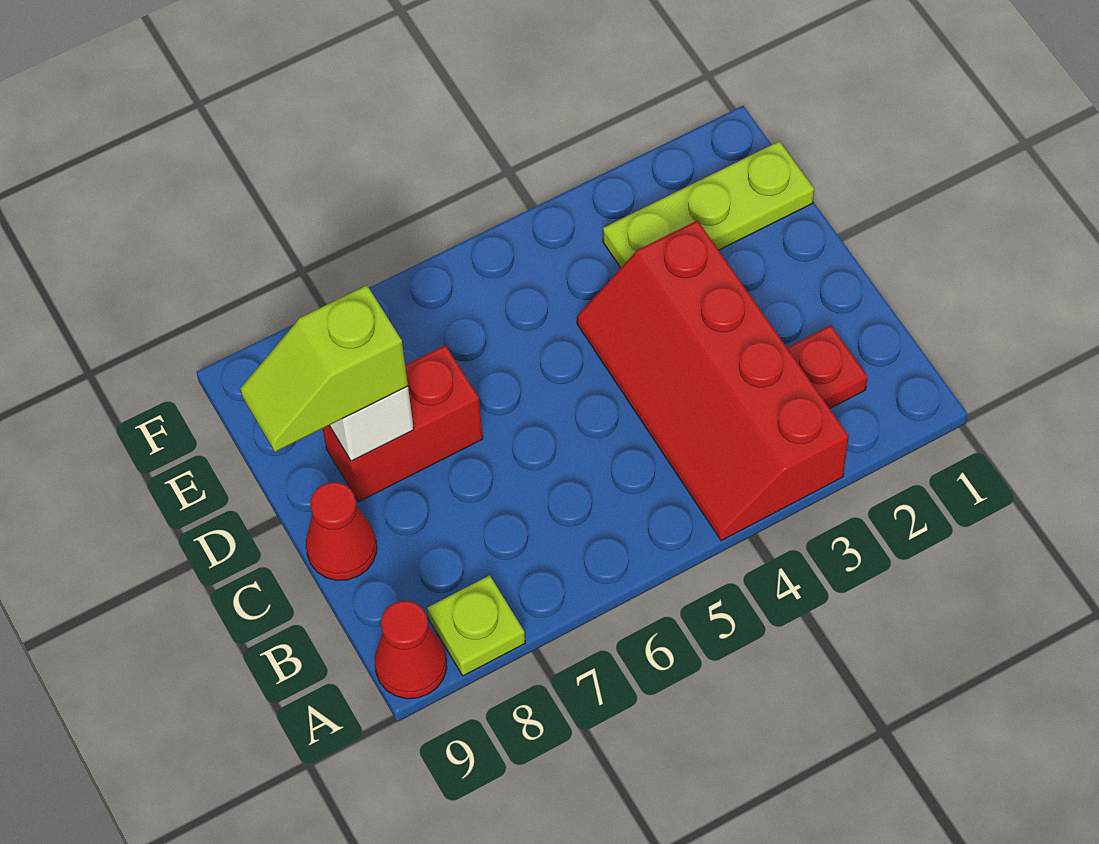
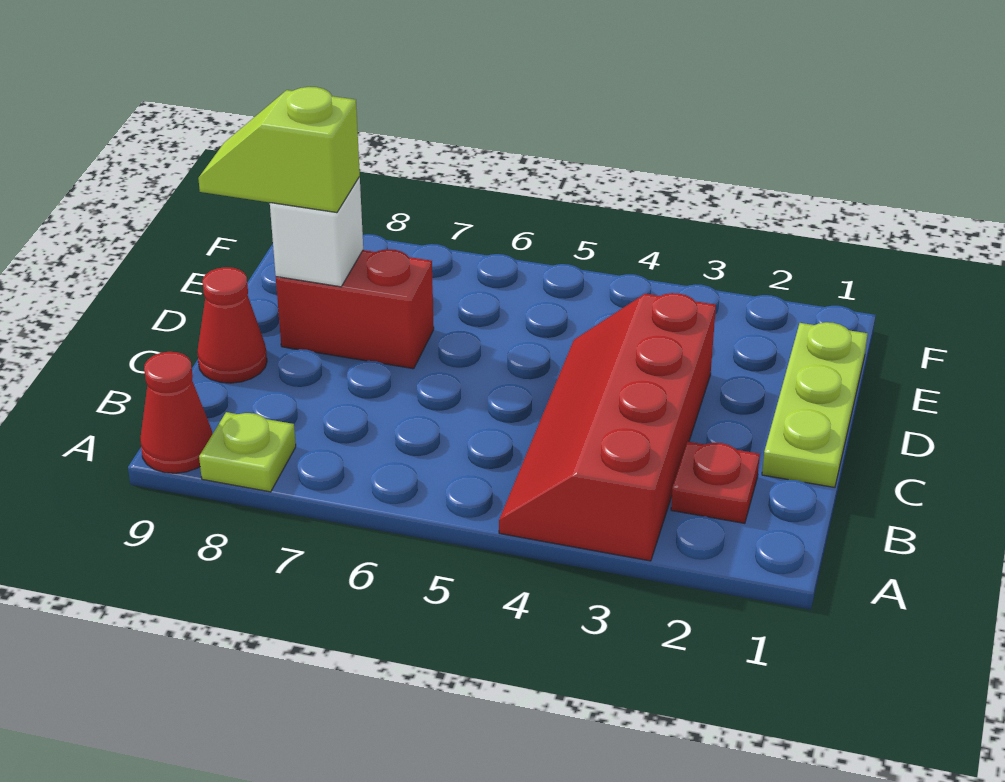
lime plate E1:E3 level 1 -> lime plate C1:E1 level 1

